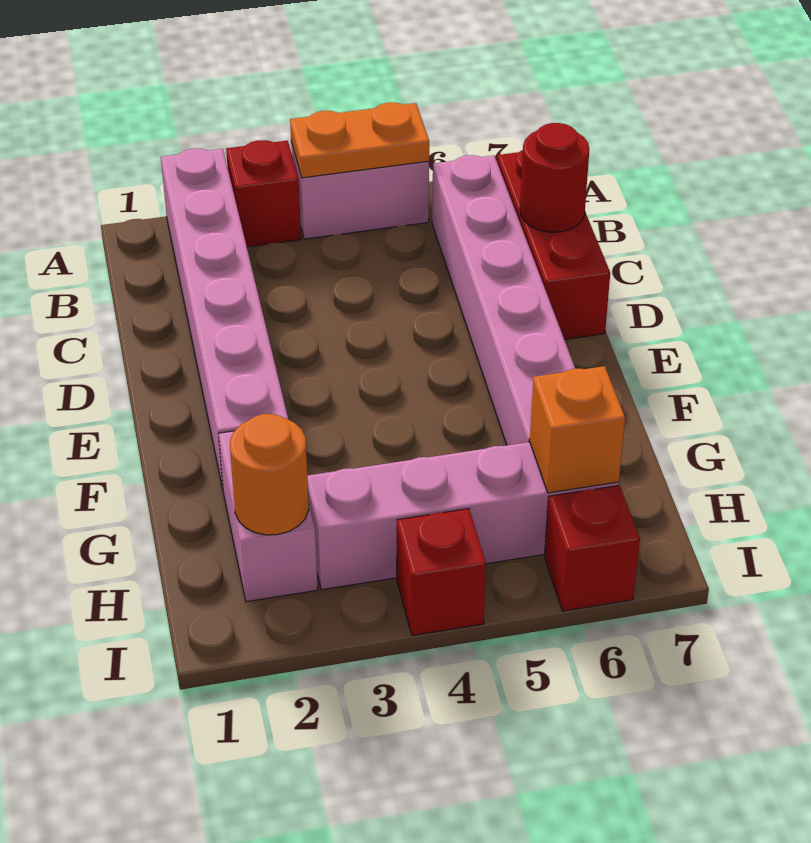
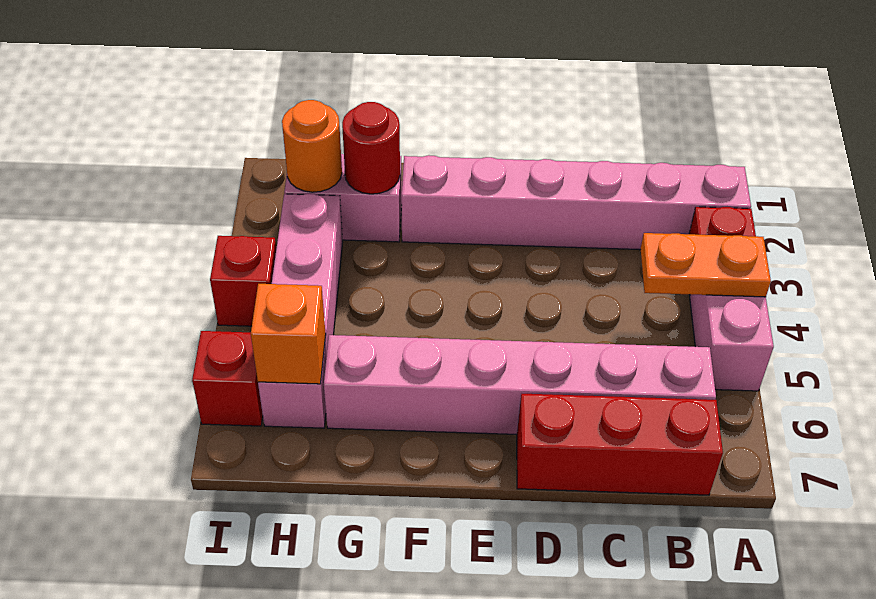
orange plate A4:A5 level 2 -> orange plate A4:B4 level 2
red round brick C7 level 2 -> red round brick G2 level 2

